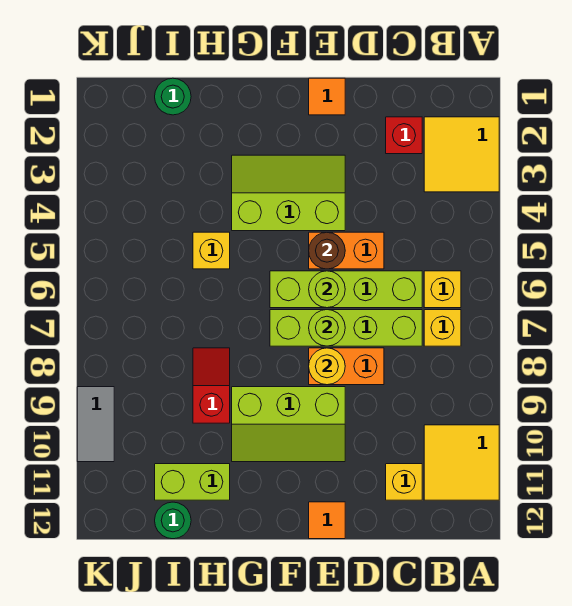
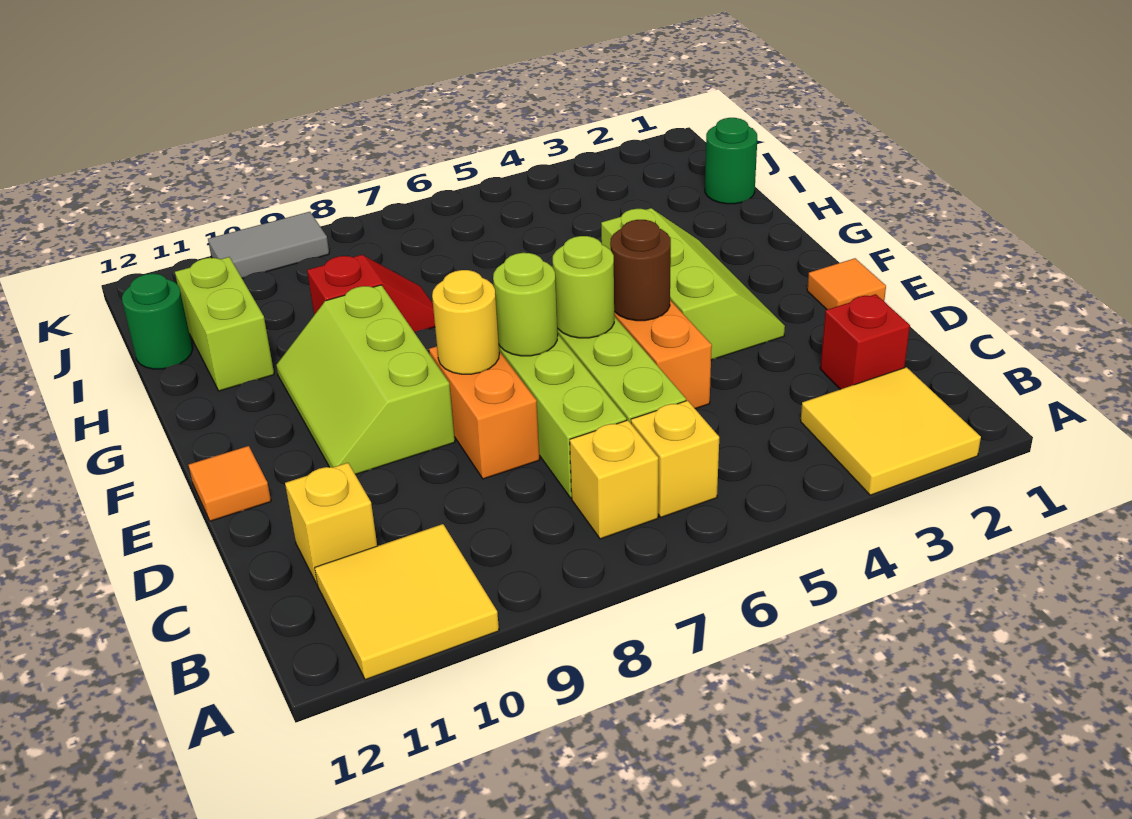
yellow brick H5 level 1 -> none

